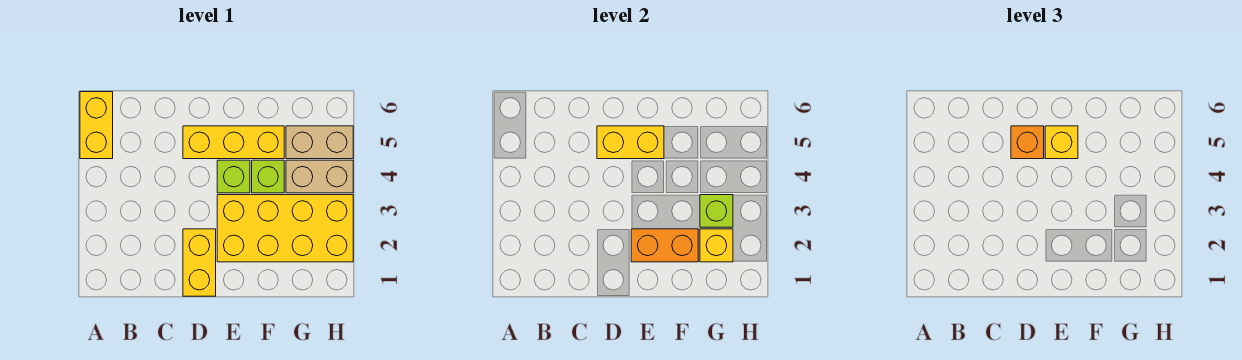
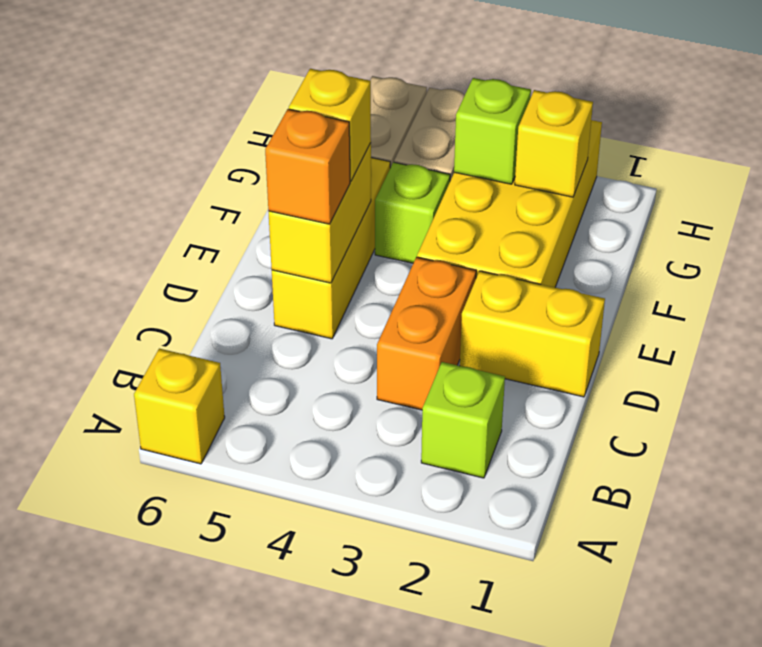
yellow brick A5:A6 level 1 -> yellow brick A6 level 1
orange brick E2:F2 level 2 -> orange brick C3:D3 level 1
lime brick E4 level 1 -> lime brick B2 level 1

